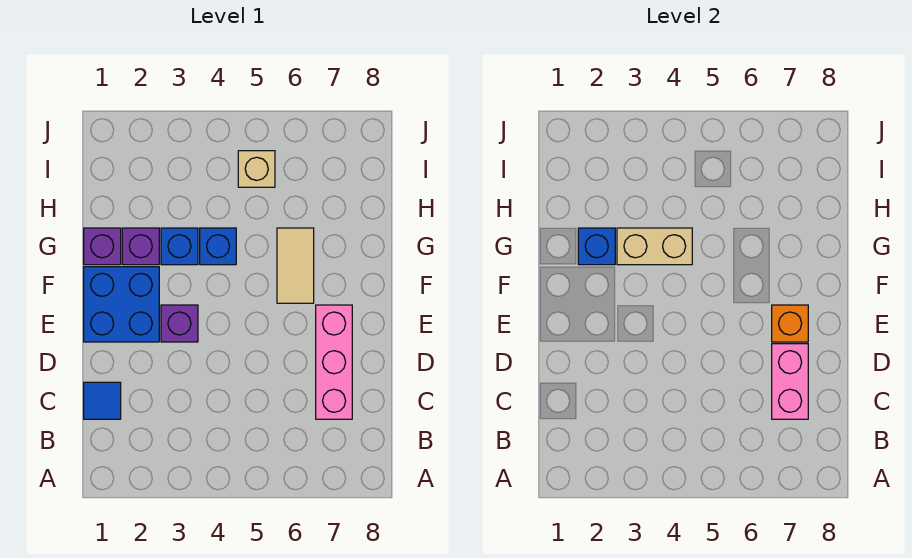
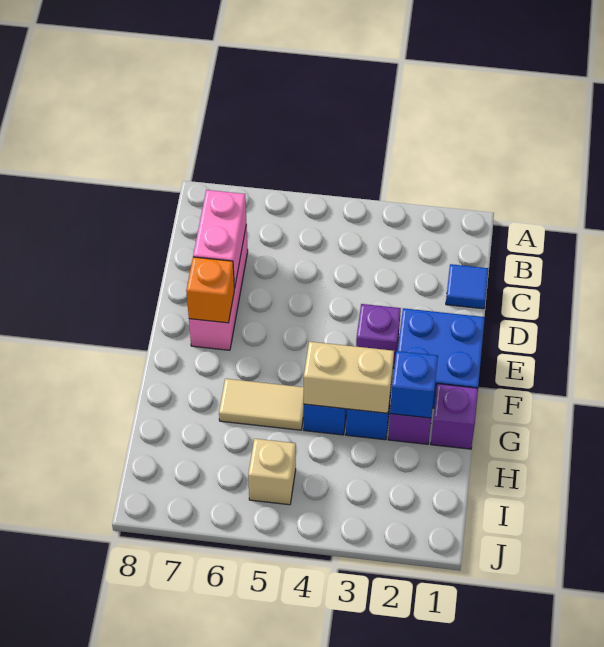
tan tile F6:G6 level 1 -> tan tile G5:G6 level 1

